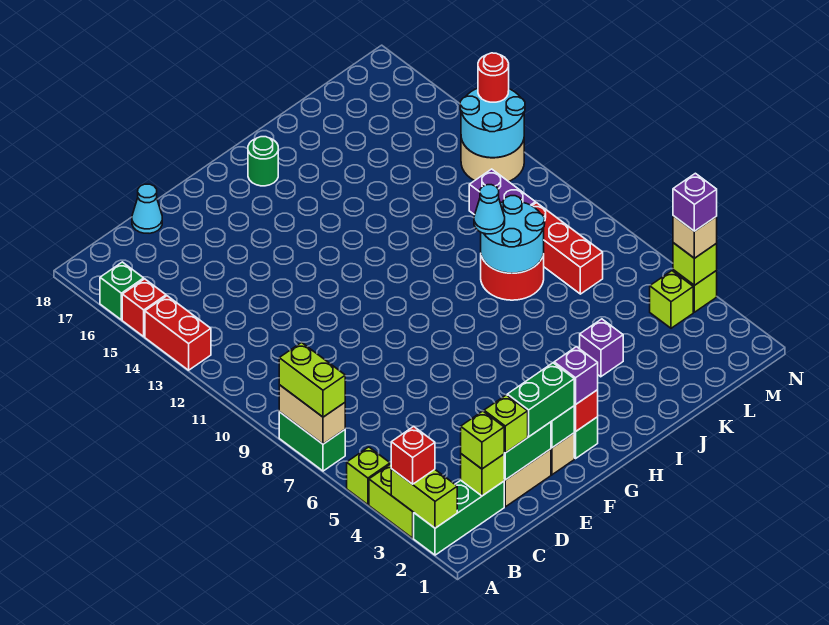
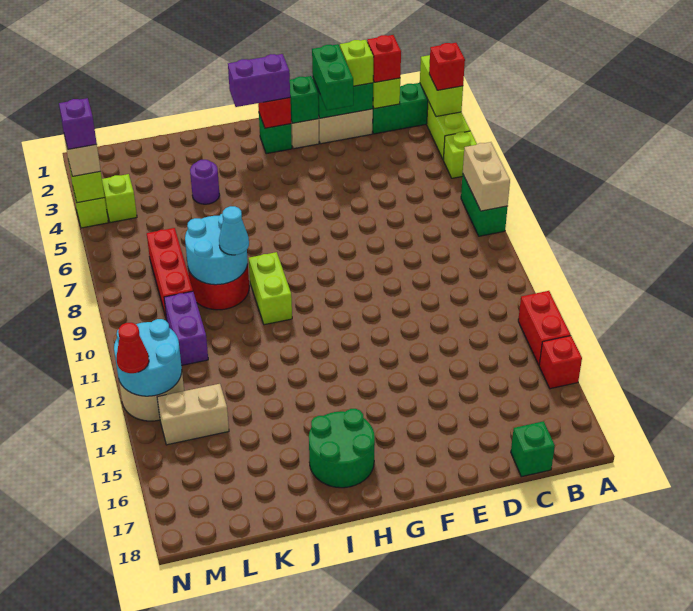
lime brick A7:A8 level 3 -> lime brick I9:I10 level 1
green brick A16 level 1 -> green brick C18 level 1
lime brick C2 level 3 -> red brick C2 level 3
cyan cone D18 level 1 -> none
green brick E2:F2 level 3 -> green brick E2:E3 level 3
purple brick G2 level 3 -> purple brick G2:H2 level 3
green round brick H17 level 1 -> green round brick H16:I17 level 1
purple brick J4 level 1 -> purple round brick J4 level 1
none -> tan brick L14:M14 level 1
red round brick N13 level 3 -> red cone N13 level 3

